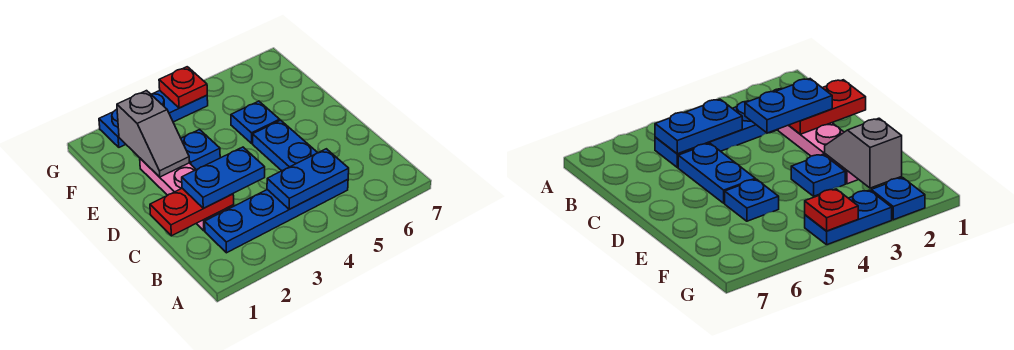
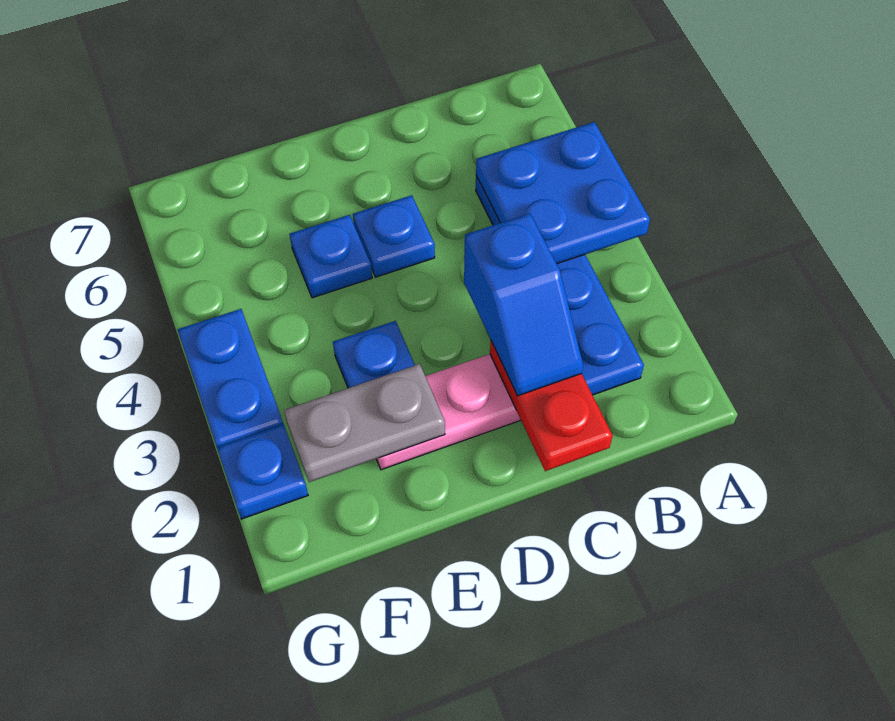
blue plate B4:B5 level 2 -> blue plate A4:B5 level 2
blue plate C2:C3 level 3 -> blue slope C2:C3 level 3 top 3
blue plate C5:D5 level 1 -> blue plate D5 level 1
grey slope E2:F2 level 2 top F -> grey plate E2:F2 level 2
red plate G4 level 2 -> none

